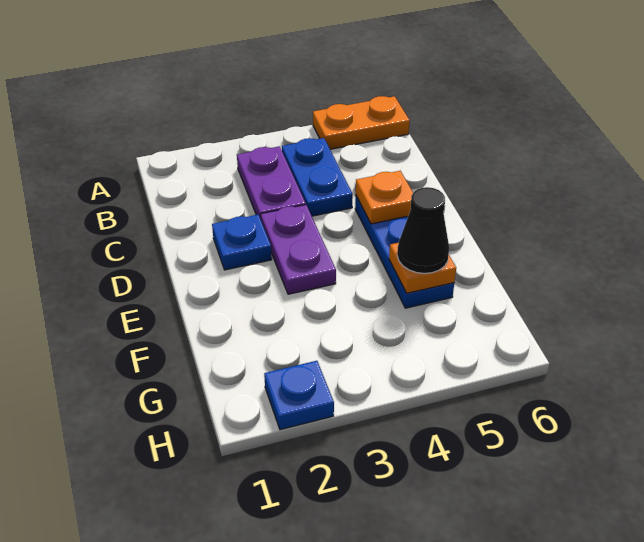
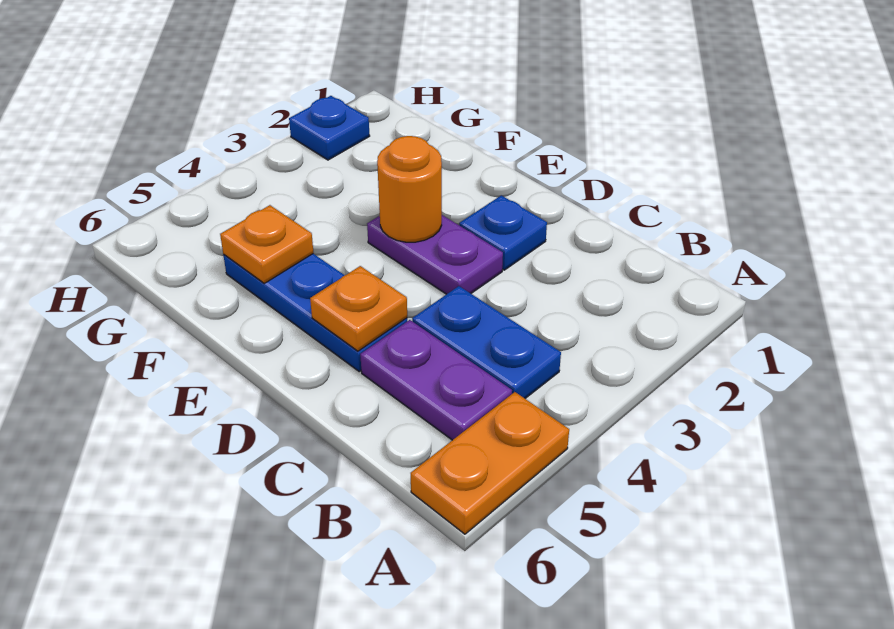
purple plate B3:C3 level 1 -> purple plate B5:C5 level 1
none -> orange round brick E3 level 2
black cone F5 level 3 -> none

